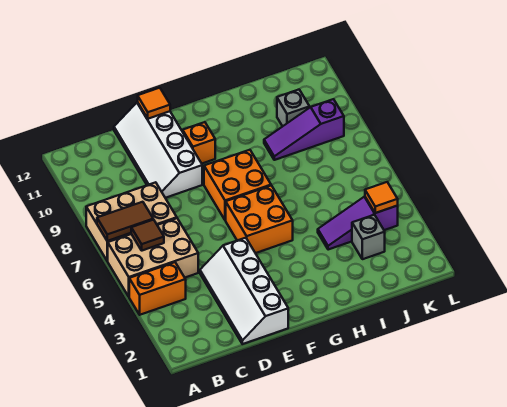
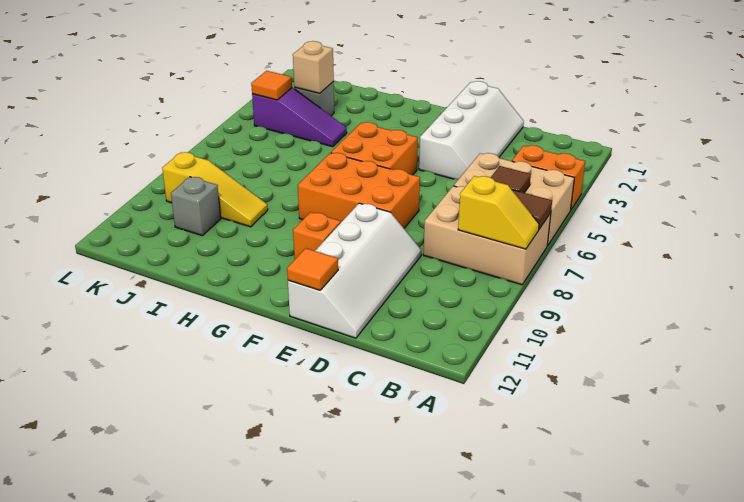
none -> yellow slope A8:B8 level 2 top B
orange brick F7:G8 level 1 -> orange brick E7:G8 level 1
purple slope I9:K9 level 1 top K -> yellow slope I9:K9 level 1 top K
none -> tan brick J3 level 2

